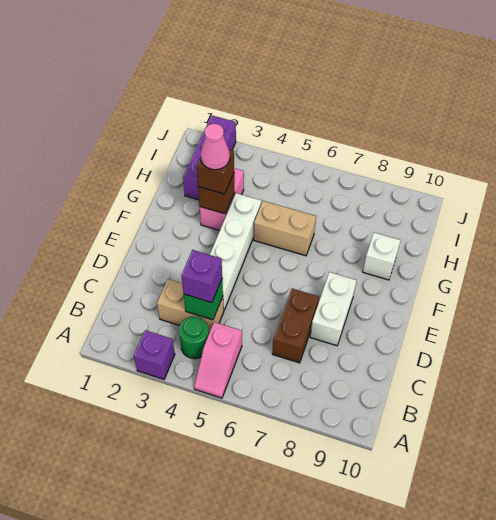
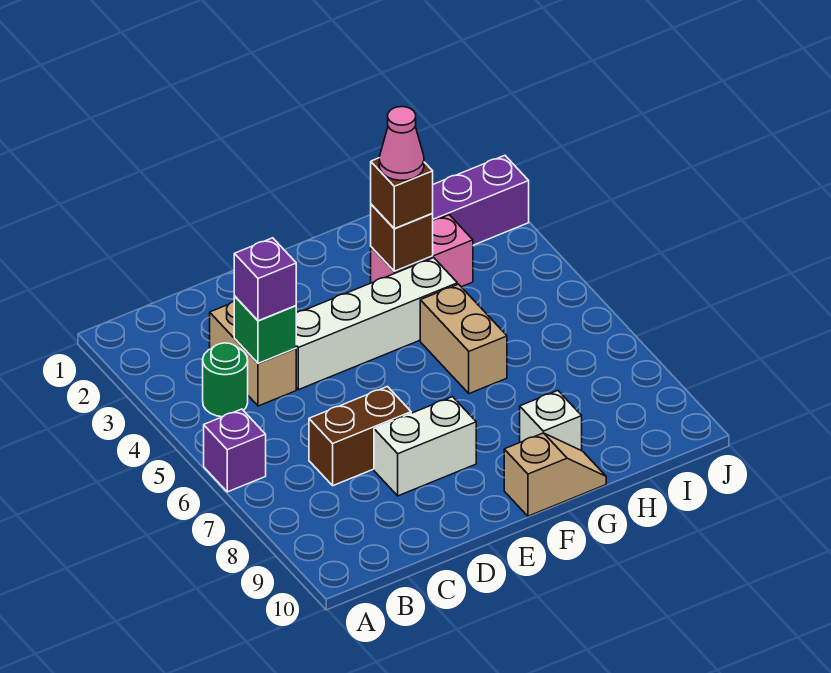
purple brick A3 level 1 -> purple brick A6 level 1
pink slope A5:B5 level 1 top B -> none
none -> tan slope F10:G10 level 1 top F

